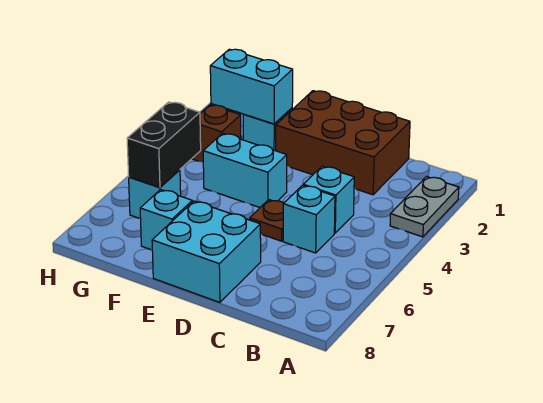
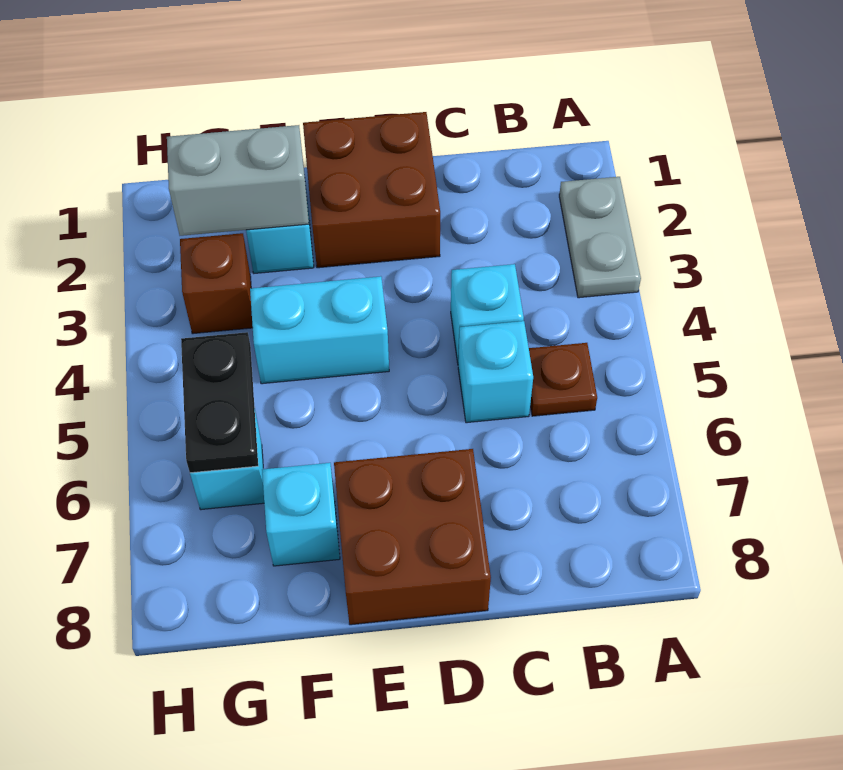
brown brick C1:E2 level 1 -> brown brick D1:E2 level 1
brown plate D5 level 1 -> brown plate B5 level 1
cyan brick D7:E8 level 1 -> brown brick D7:E8 level 1
cyan brick F2:G2 level 2 -> grey brick F2:G2 level 2
black brick G5:G6 level 2 -> black plate G5:G6 level 2

